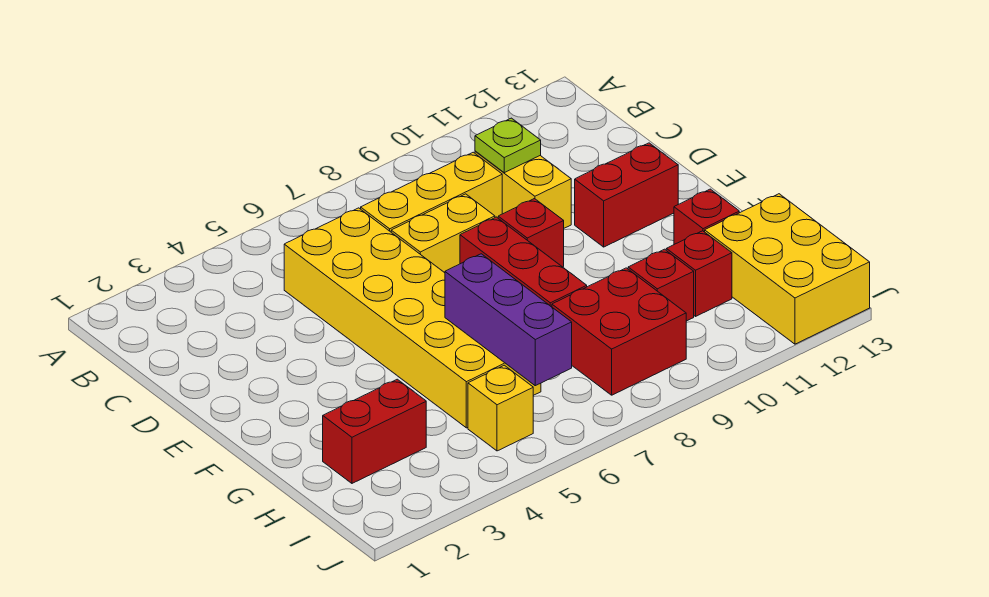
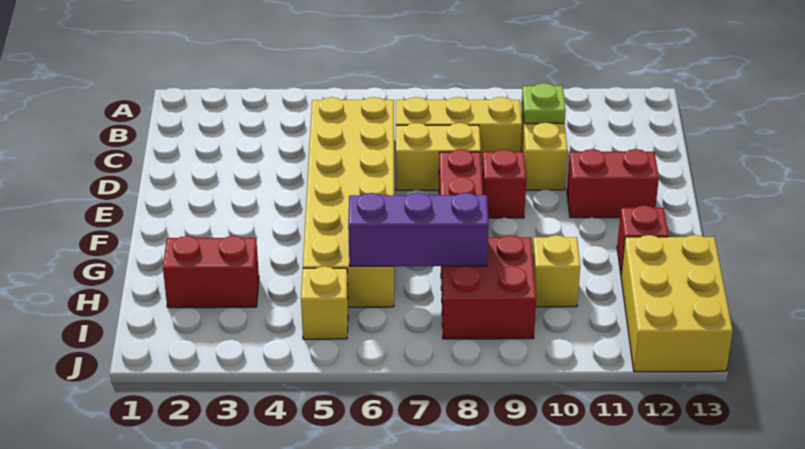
purple brick G6:I6 level 2 -> purple brick H6:H8 level 2
red brick H10 level 1 -> yellow brick H10 level 1
red brick H11 level 1 -> none

